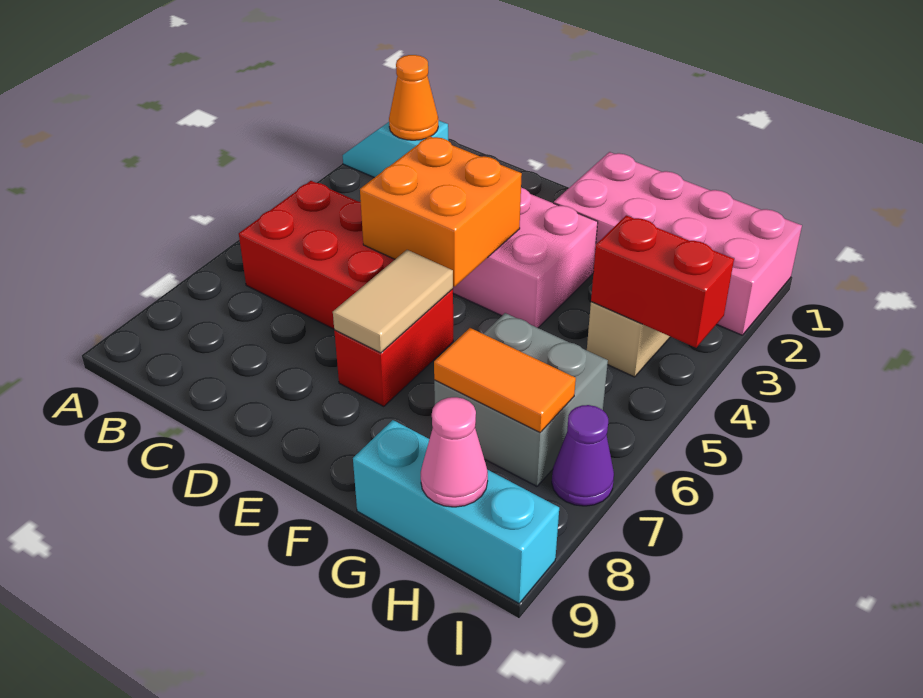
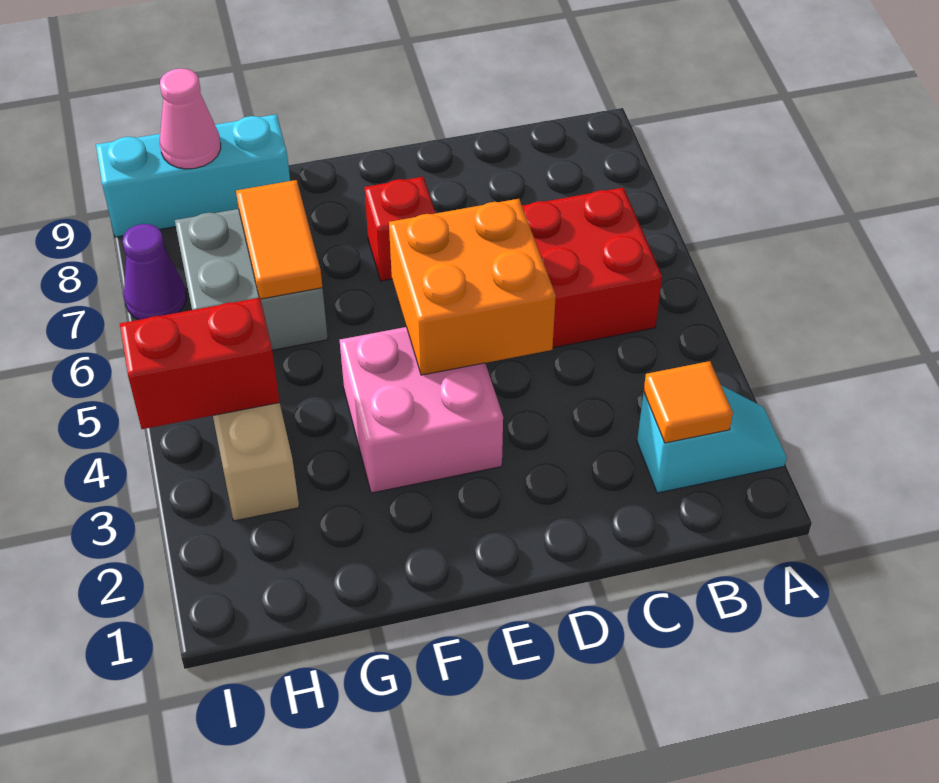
orange cone B2 level 2 -> orange tile B2 level 2
red brick E6:E7 level 1 -> red brick E7 level 1
tan tile E6:E7 level 2 -> none
pink brick F1:I2 level 1 -> none
orange tile G7:H7 level 2 -> orange tile G6:G7 level 2

